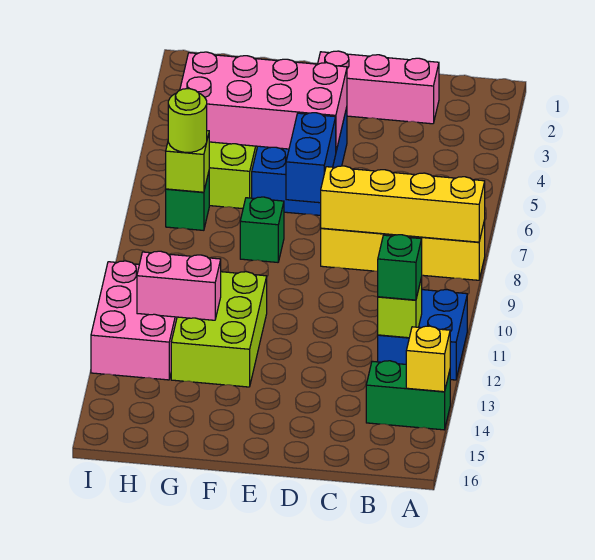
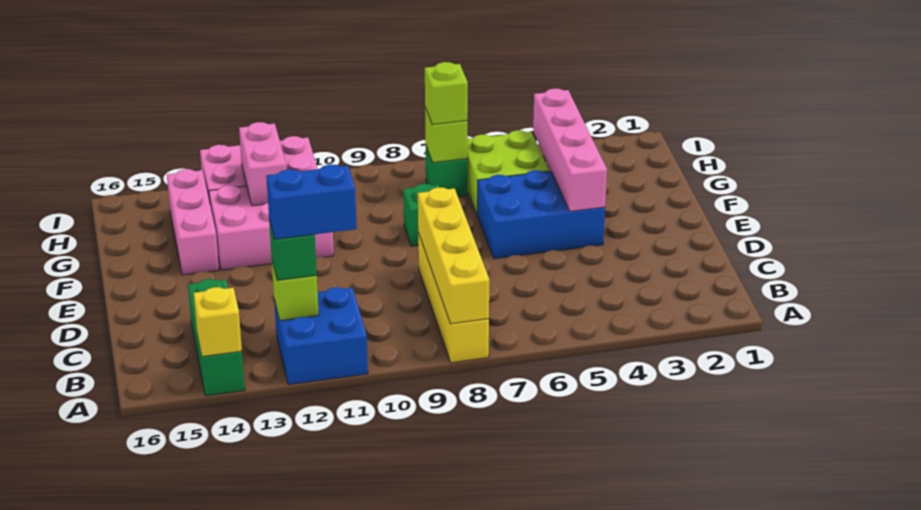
green brick A14:B14 level 1 -> green brick A14:C14 level 1
pink brick C2:E2 level 1 -> pink brick F14:H14 level 1
pink brick E4:H5 level 2 -> pink brick E4:H4 level 2
blue brick E6:E7 level 2 -> blue brick B11:B12 level 4
lime brick F11:G13 level 1 -> pink brick F11:G13 level 1
lime round brick H7 level 3 -> lime brick H7 level 3

